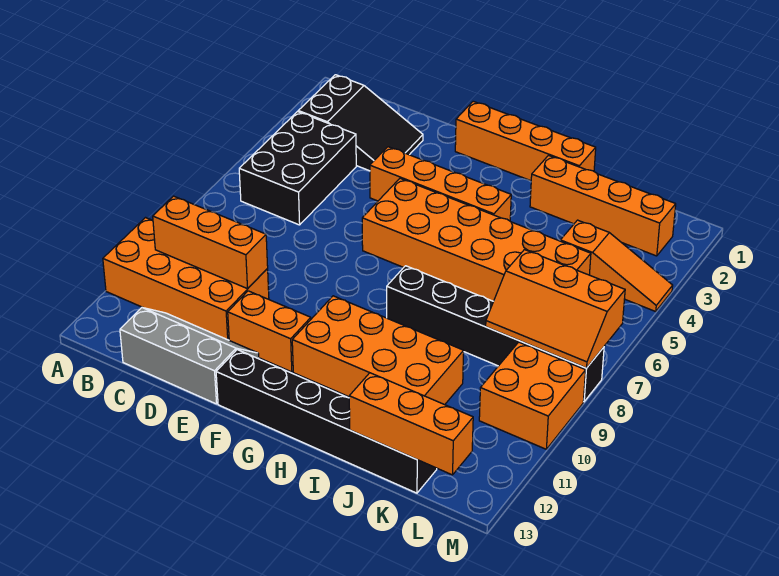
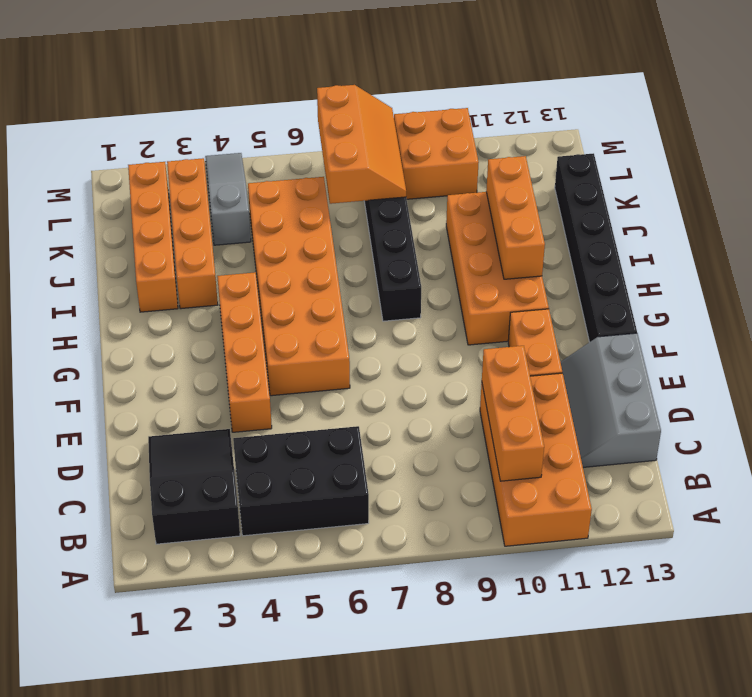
orange brick F1:I1 level 1 -> orange brick I3:L3 level 1
orange brick J13:L13 level 2 -> orange brick H11:J11 level 2
orange slope K4:M4 level 1 top K -> grey slope K4:M4 level 1 top K

